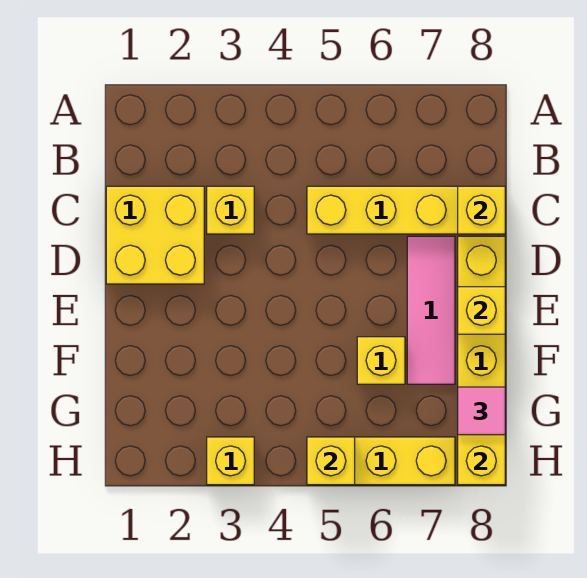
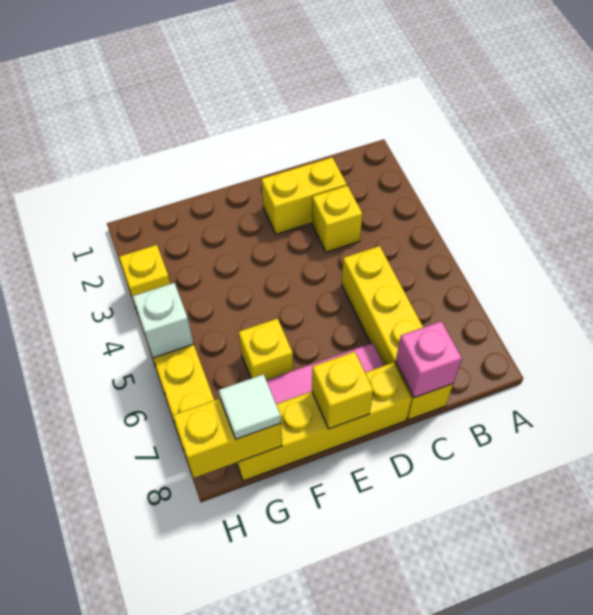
yellow brick C1:D2 level 1 -> yellow brick C2:D2 level 1
yellow brick C8 level 2 -> pink brick C8 level 2
pink tile G8 level 3 -> white tile G8 level 3
yellow brick H5 level 2 -> white brick H5 level 2

